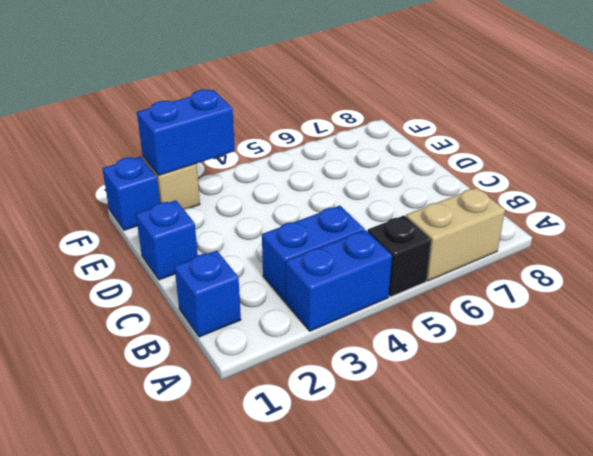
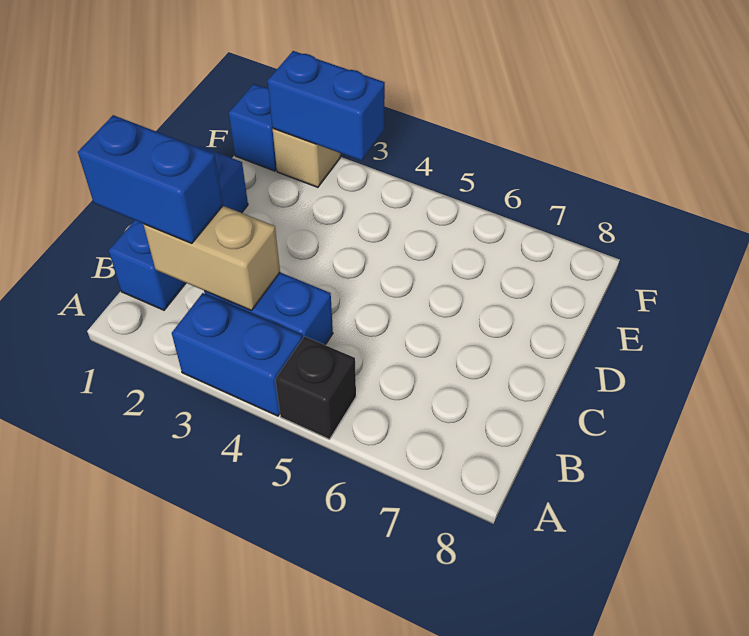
tan brick A6:A7 level 1 -> tan brick B2:B3 level 2
none -> blue brick B1:B2 level 3

